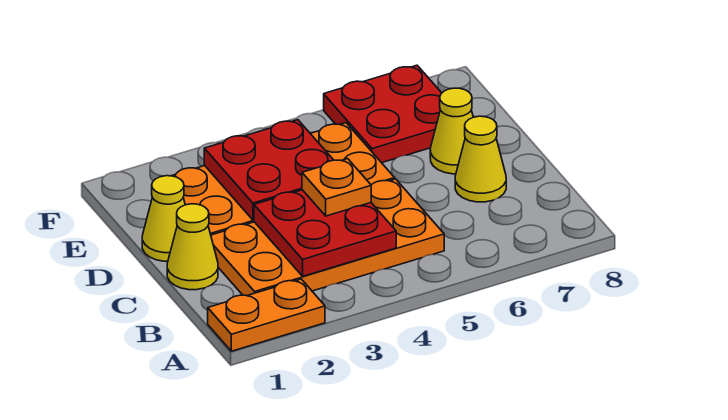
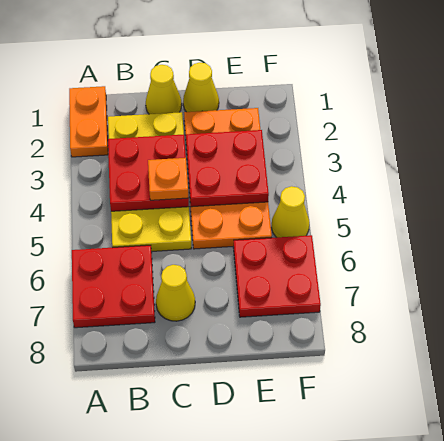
none -> red plate A6:B7 level 1
orange plate B2:C5 level 1 -> yellow plate B2:C5 level 1
yellow cone D7 level 1 -> yellow cone F5 level 1

